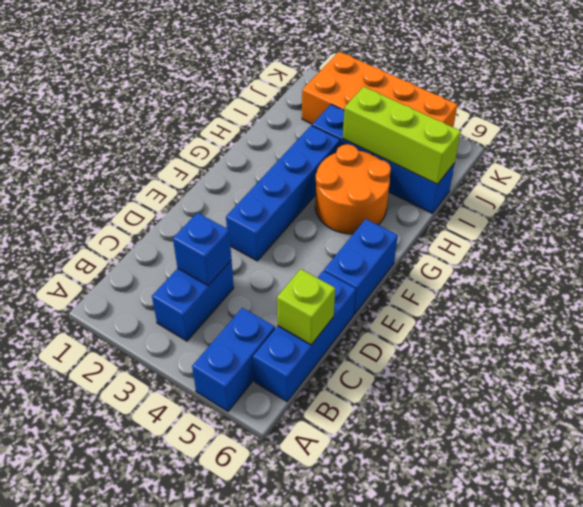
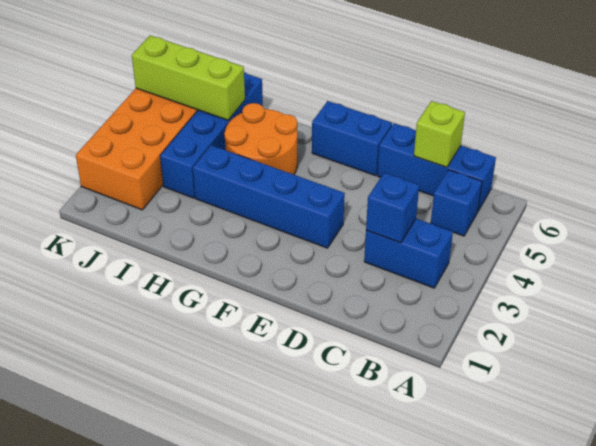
blue brick A5:B5 level 1 -> blue brick B5 level 1
lime brick I4:I6 level 2 -> lime brick I5:K5 level 2

